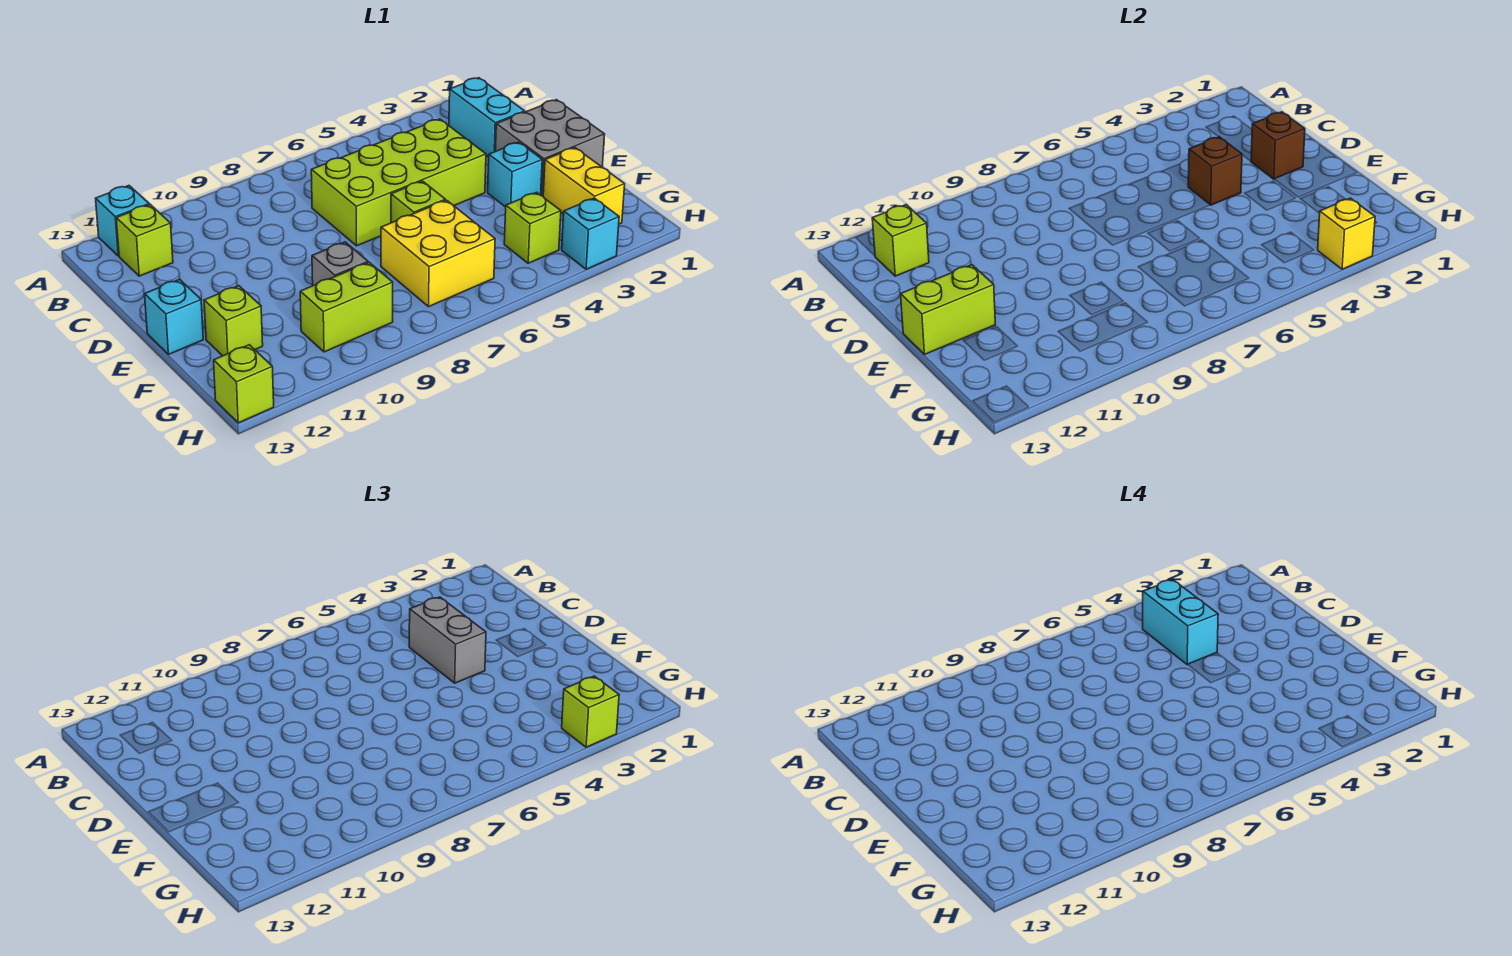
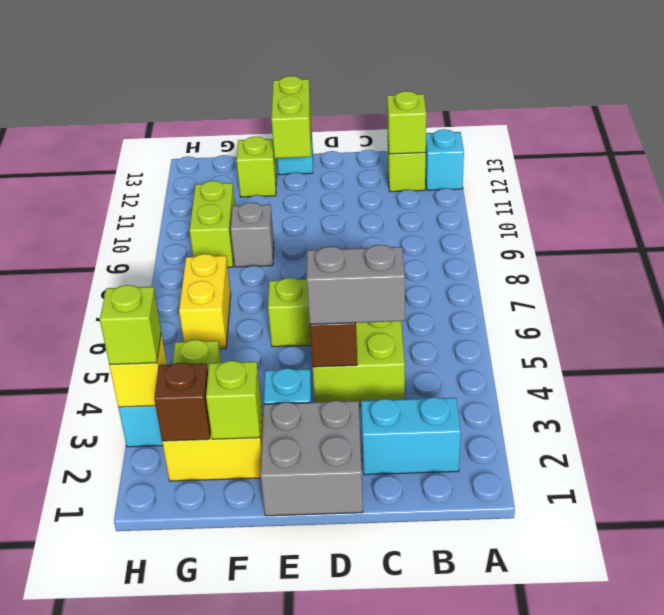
cyan brick B4:C4 level 4 -> none
brown brick D2 level 2 -> brown brick G2 level 2
yellow brick F6:G7 level 1 -> yellow brick G6:G7 level 1
lime brick H13 level 1 -> lime brick F2 level 2

